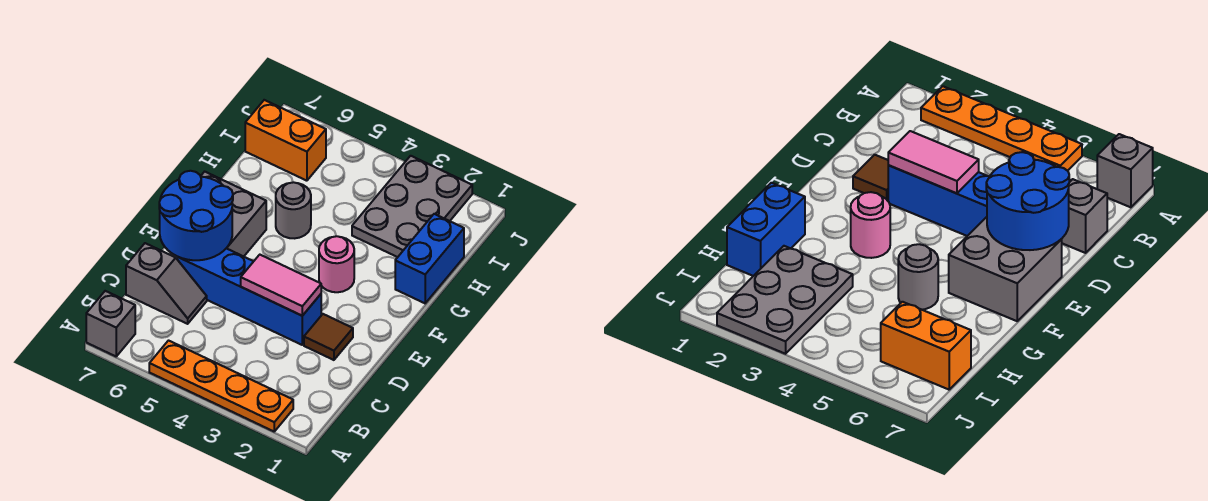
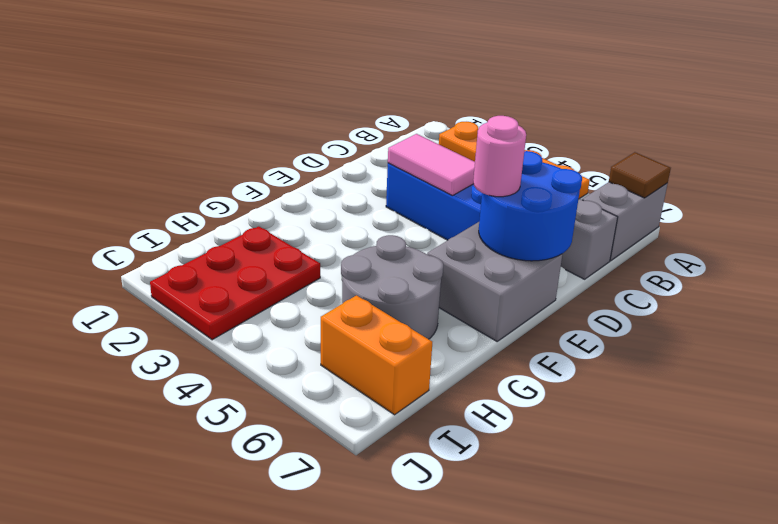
grey brick A7 level 1 -> grey brick A7:B7 level 1
brown tile D2 level 1 -> brown tile A7 level 2
pink round brick F3 level 1 -> pink round brick E6 level 3
blue brick G1:H1 level 1 -> none
grey round brick G5 level 1 -> grey round brick G5:H6 level 1
grey plate H2:J3 level 1 -> red plate H2:J3 level 1

